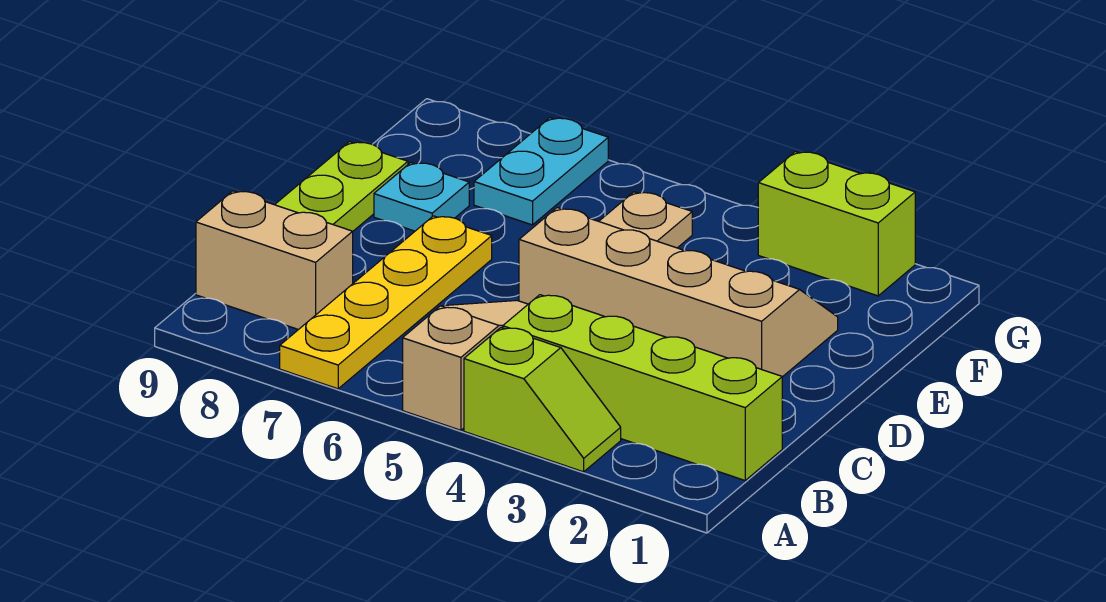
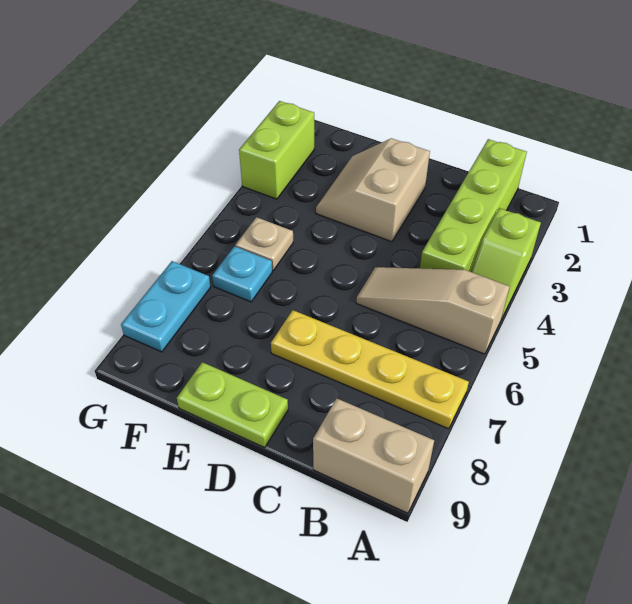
lime slope A3:A4 level 1 top 4 -> lime slope A3:A4 level 1 top 3
tan brick B8:B9 level 1 -> tan brick A9:B9 level 1
tan slope D2:E5 level 1 top D -> tan slope D2:E3 level 1 top D
cyan plate E8 level 1 -> cyan plate F6 level 1
cyan plate F7:G7 level 1 -> cyan plate G7:G8 level 1

